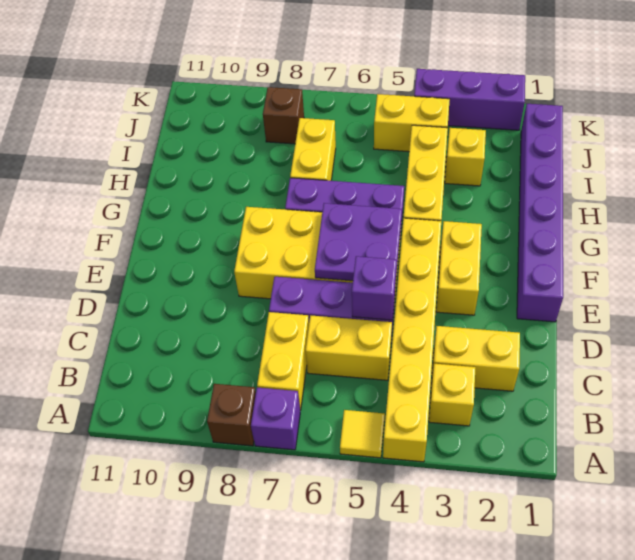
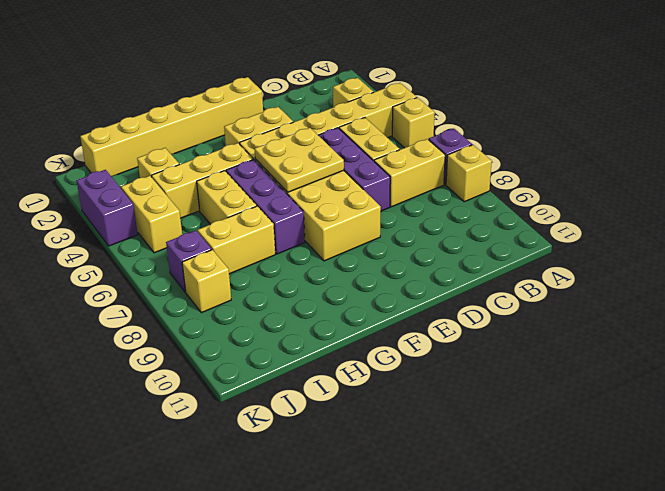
yellow tile A5 level 1 -> yellow brick A5 level 1
brown brick A8 level 1 -> yellow brick A8 level 1
yellow brick C2:C3 level 1 -> yellow brick H5:H6 level 1
purple brick D5 level 2 -> purple brick J7 level 1
purple brick E1:J1 level 1 -> yellow brick E1:J1 level 1
purple plate E5:F6 level 2 -> yellow plate E5:F6 level 2
brown brick J8 level 1 -> yellow brick J8 level 1
purple brick K2:K4 level 1 -> purple brick K3:K4 level 1

